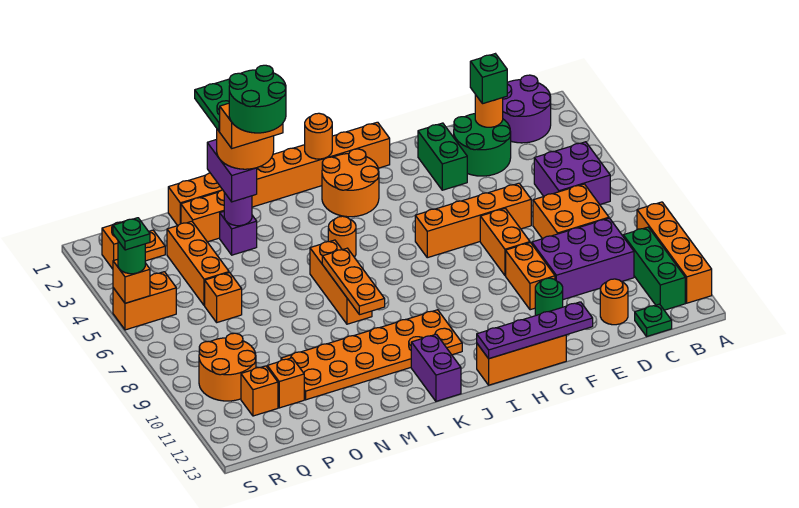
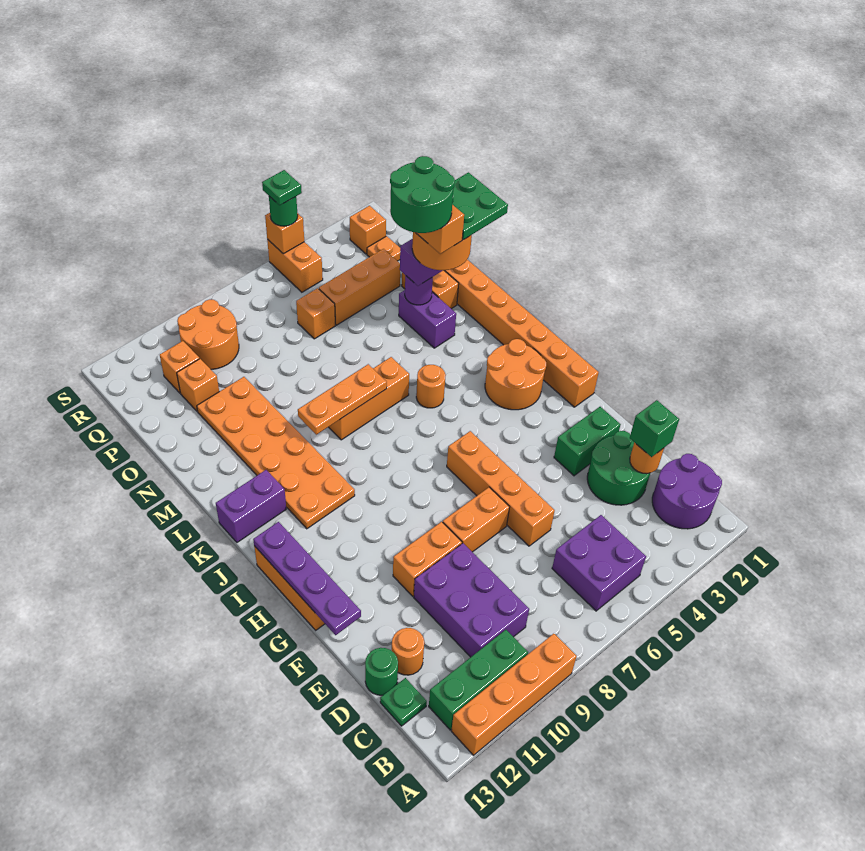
orange brick C7:D8 level 1 -> none
green round brick F11 level 1 -> green round brick D13 level 1
orange round brick J1 level 2 -> none
purple brick N3 level 1 -> purple brick M3:N3 level 1

